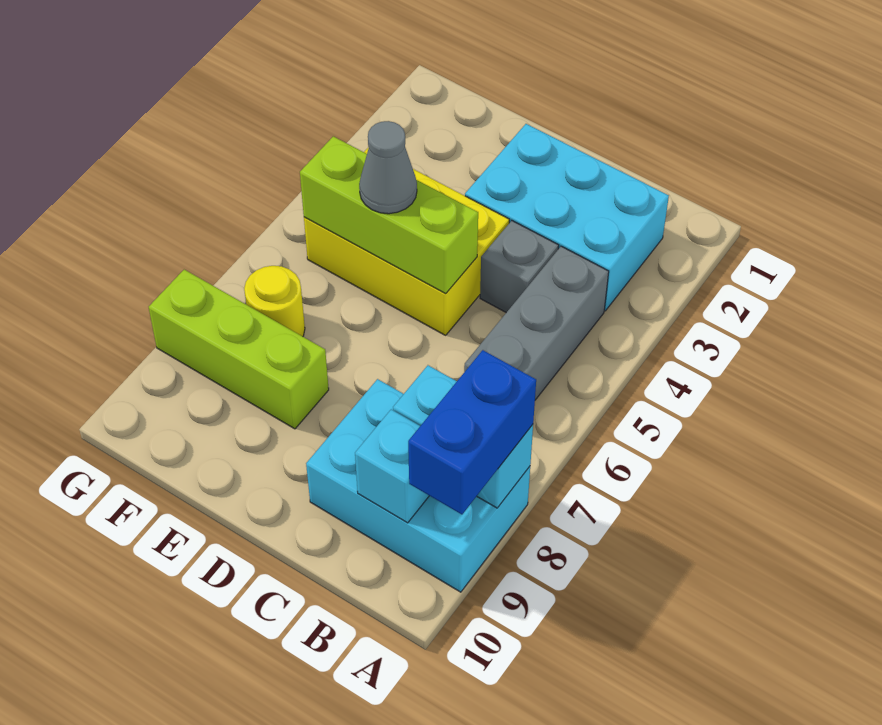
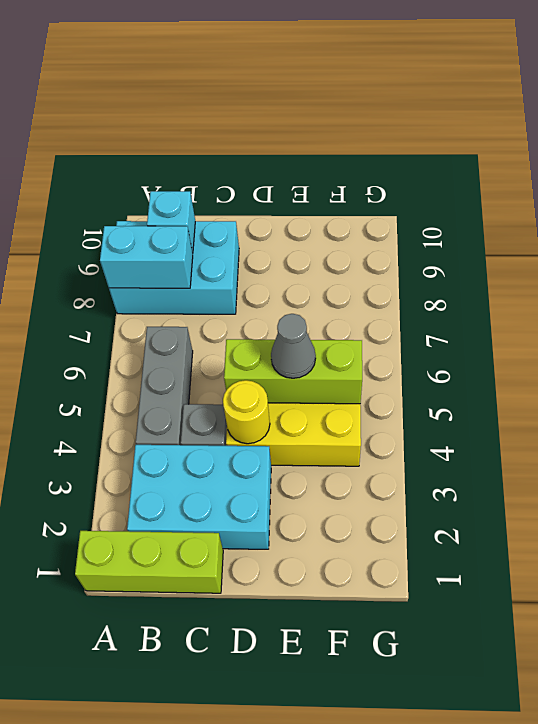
blue brick A8:A9 level 3 -> none
lime brick E8:G8 level 1 -> lime brick A1:C1 level 1
yellow round brick F7 level 1 -> yellow round brick D4 level 2

